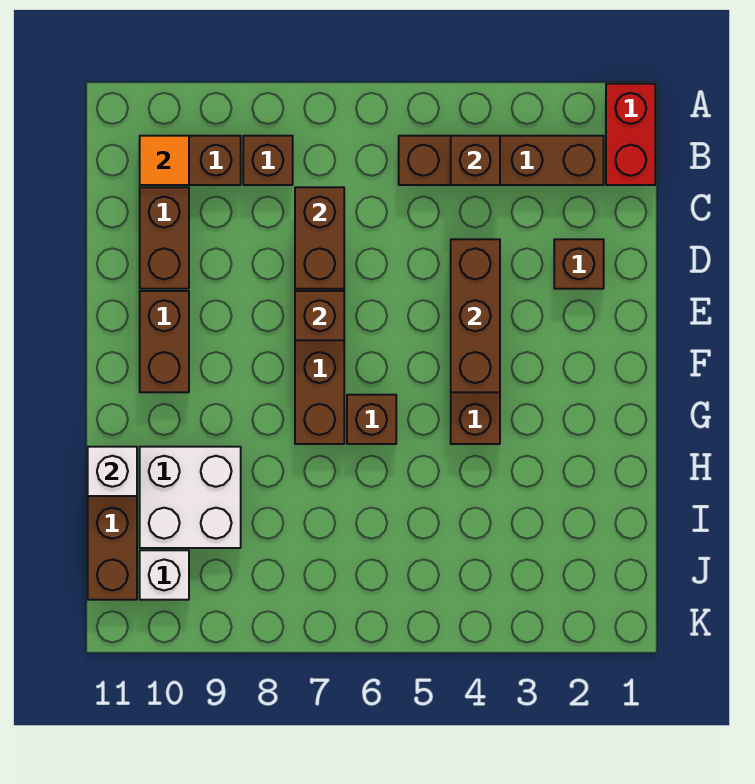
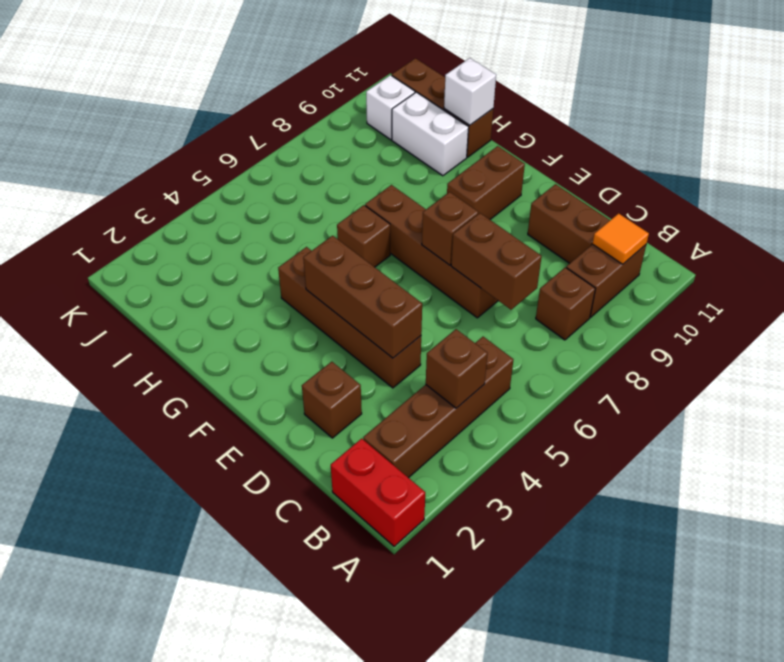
brown brick E10:F10 level 1 -> brown brick F9:F10 level 1
white brick H9:I10 level 1 -> white brick H10:I10 level 1

